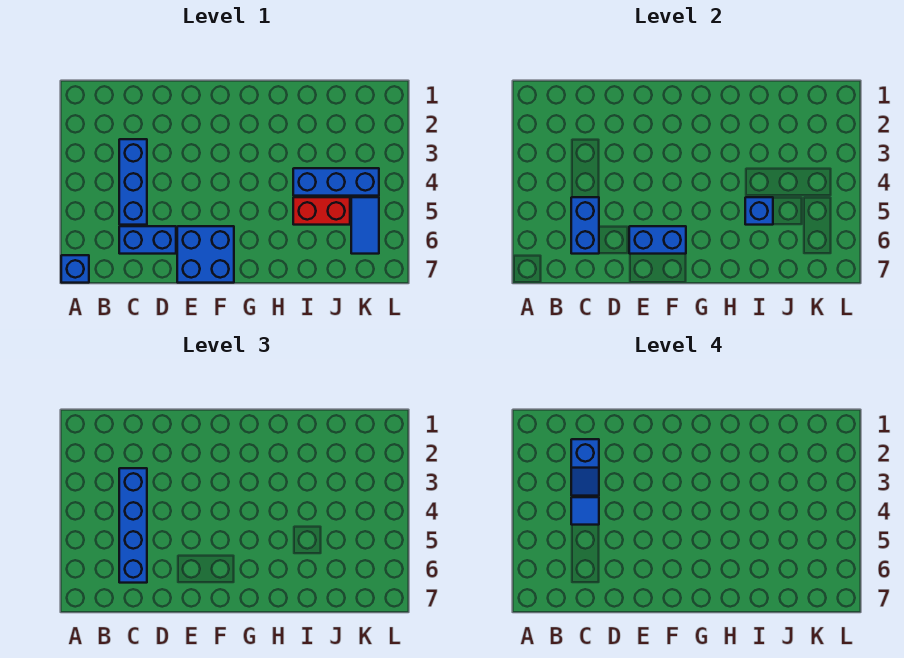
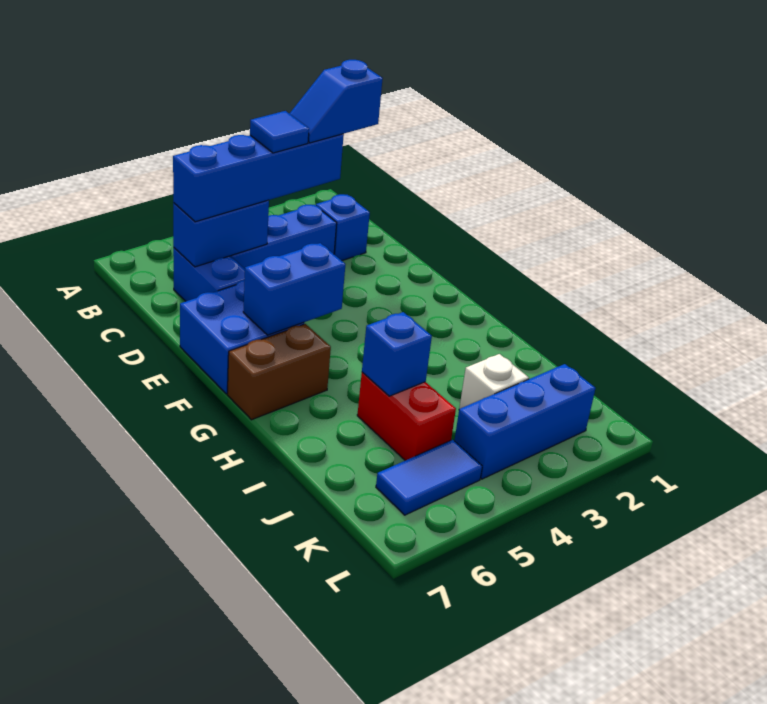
blue brick A7 level 1 -> blue brick C2 level 1
blue brick E6:F6 level 2 -> blue brick F5:F6 level 2
none -> brown brick G6:G7 level 1
blue brick I4:K4 level 1 -> blue brick K2:K4 level 1
none -> white brick J3 level 1

